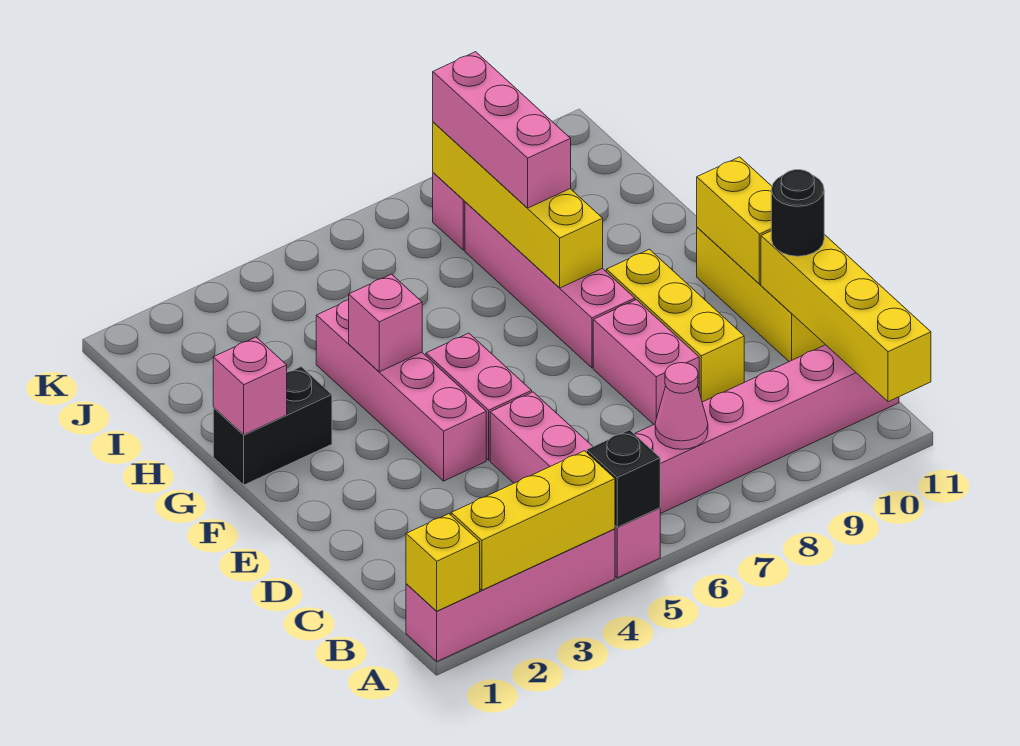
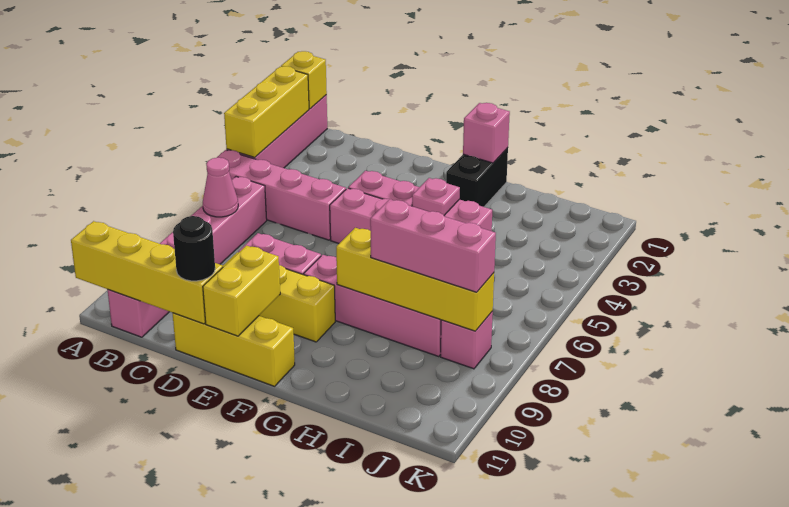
black brick A5 level 2 -> none
yellow brick E11:F11 level 2 -> yellow brick E10:E11 level 2
pink brick G4 level 2 -> pink plate G4 level 2

